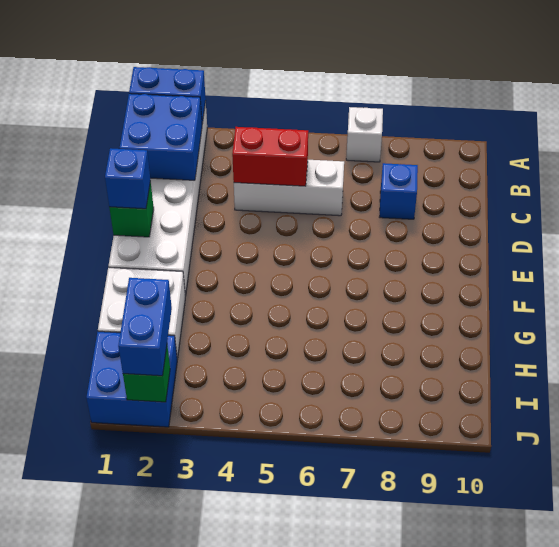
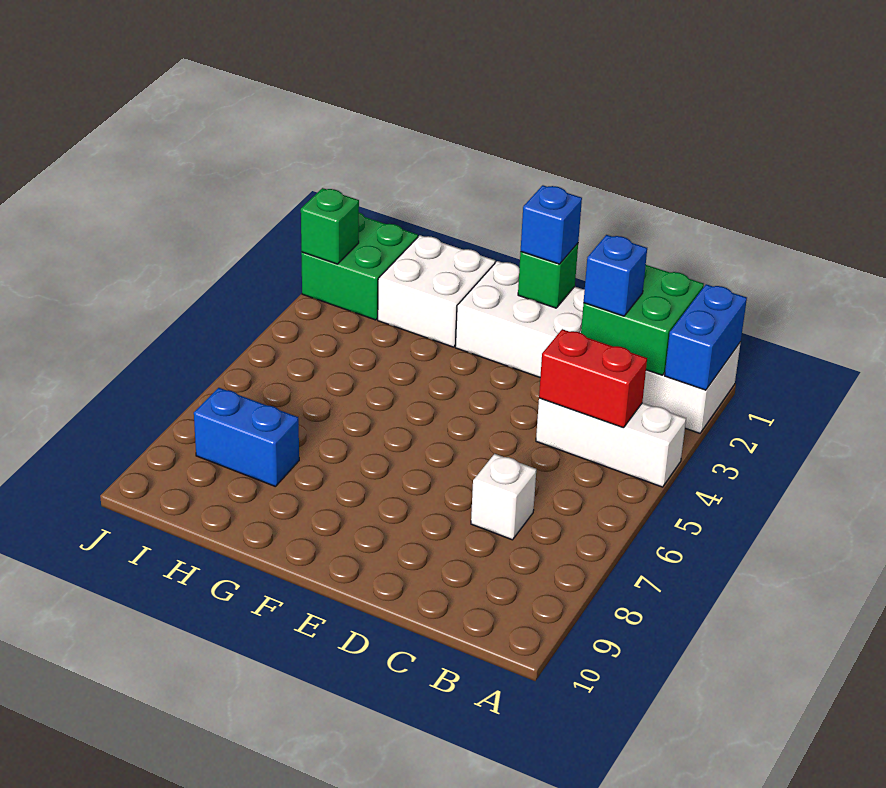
white brick A7 level 1 -> white brick C7 level 1
blue brick B1:C2 level 2 -> green brick B1:C2 level 2
white brick C4:C6 level 1 -> white brick A4:C4 level 1
red brick C4:C5 level 2 -> red brick B4:C4 level 2
blue brick C8 level 1 -> blue brick C2 level 3
blue brick I1:J2 level 1 -> green brick I1:J2 level 1
blue brick I2:J2 level 3 -> blue brick H8:I8 level 1

